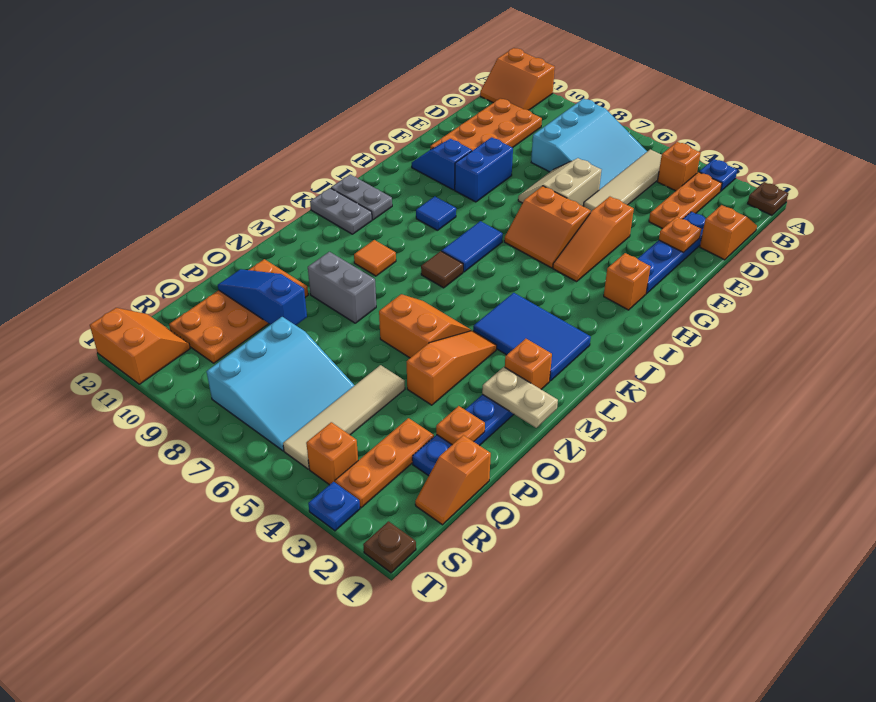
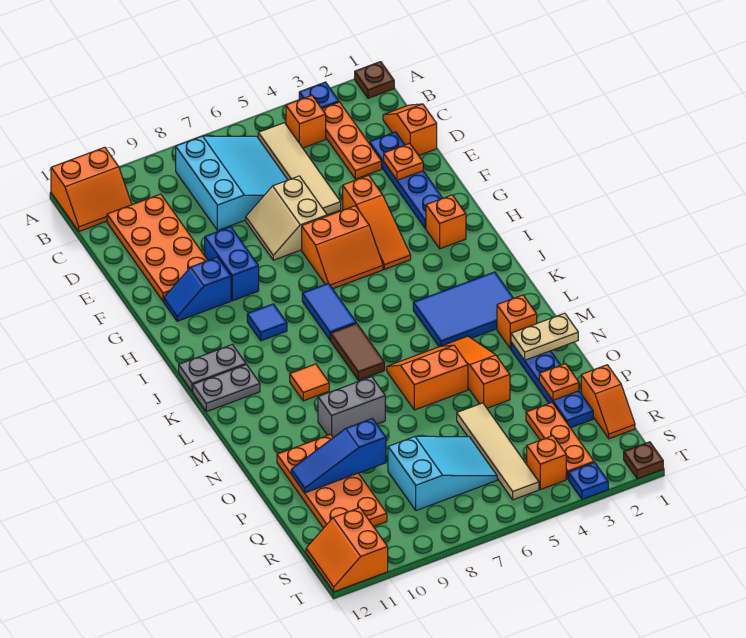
brown tile K7 level 1 -> brown tile K7:L7 level 1
cyan slope Q6:S8 level 1 top 8 -> cyan slope Q6:R8 level 1 top 8
orange slope S11:T12 level 1 top T -> orange slope S11:T12 level 1 top 11

